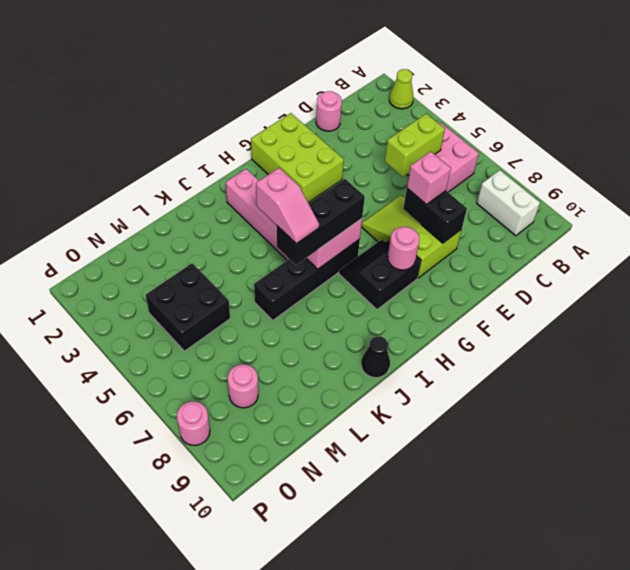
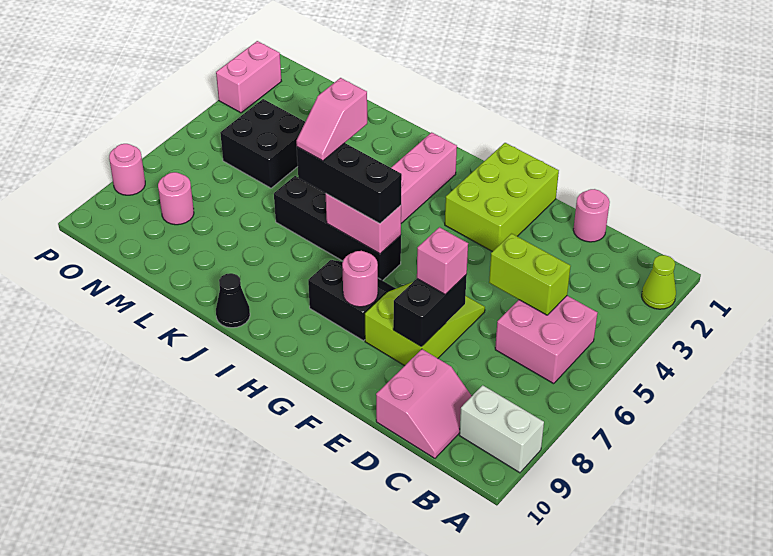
white brick B8:B9 level 1 -> white brick A9:B9 level 1
none -> pink slope C9:D10 level 1 top D
none -> pink brick P2:P3 level 1

